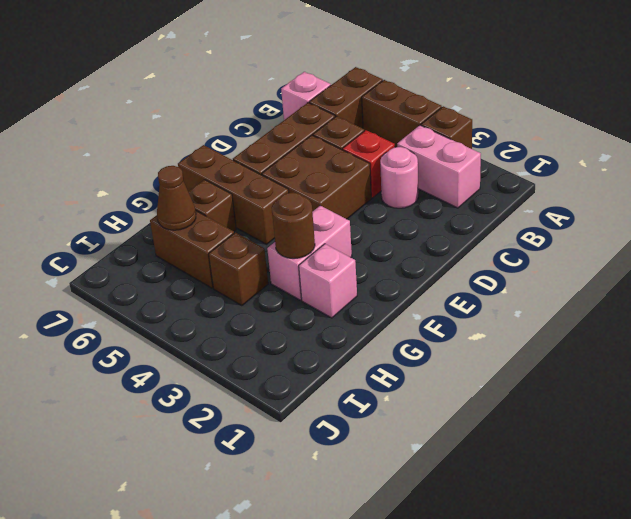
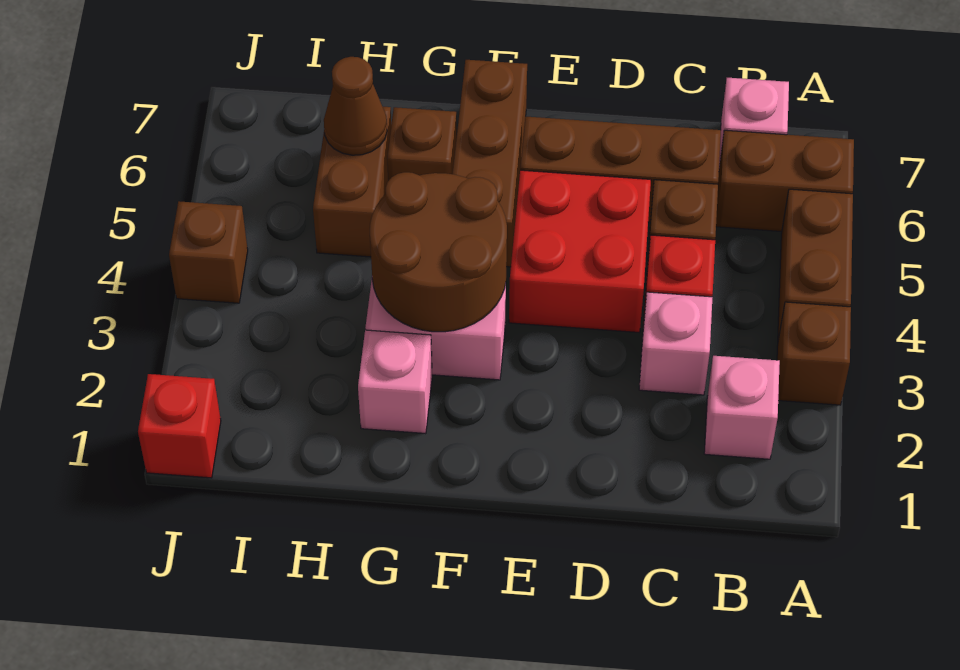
pink brick B2:B3 level 1 -> pink brick B2 level 1
pink round brick C3 level 1 -> pink brick C3 level 1
brown brick D4:E5 level 1 -> red brick D4:E5 level 1
brown round brick G3 level 2 -> brown round brick F3:G4 level 2
brown brick H4 level 1 -> brown brick J4 level 1
none -> red brick J1 level 1

